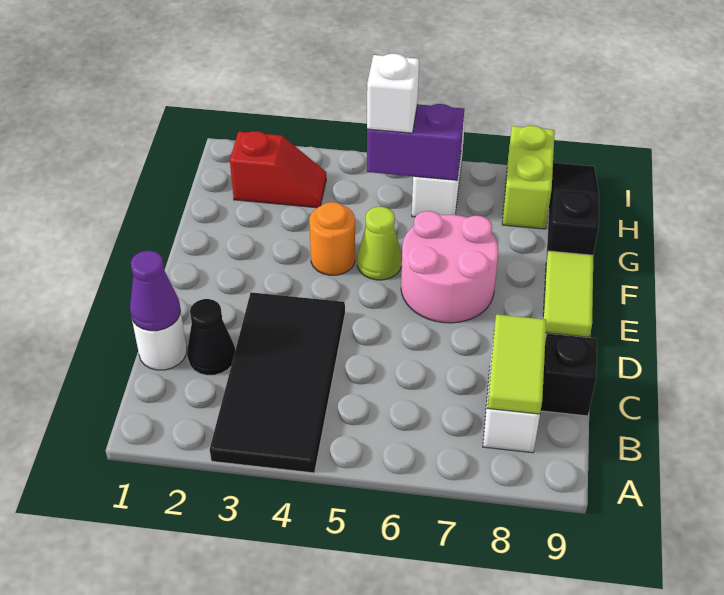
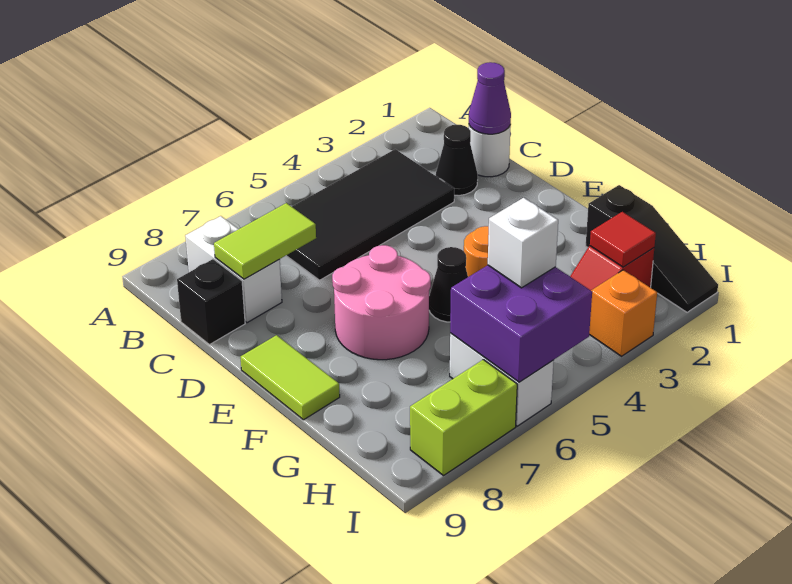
black tile A3:D4 level 1 -> black tile B3:C6 level 1
lime tile B8:C8 level 2 -> lime tile C7:C8 level 2
lime cone F5 level 1 -> black cone F5 level 1
black slope G9:I9 level 1 top G -> black slope G1:I1 level 1 top G
none -> red tile H2 level 2
purple brick H5:H6 level 2 -> purple brick H5:I6 level 2
lime brick H8:I8 level 1 -> lime brick I7:I8 level 1
none -> orange brick I3 level 1

